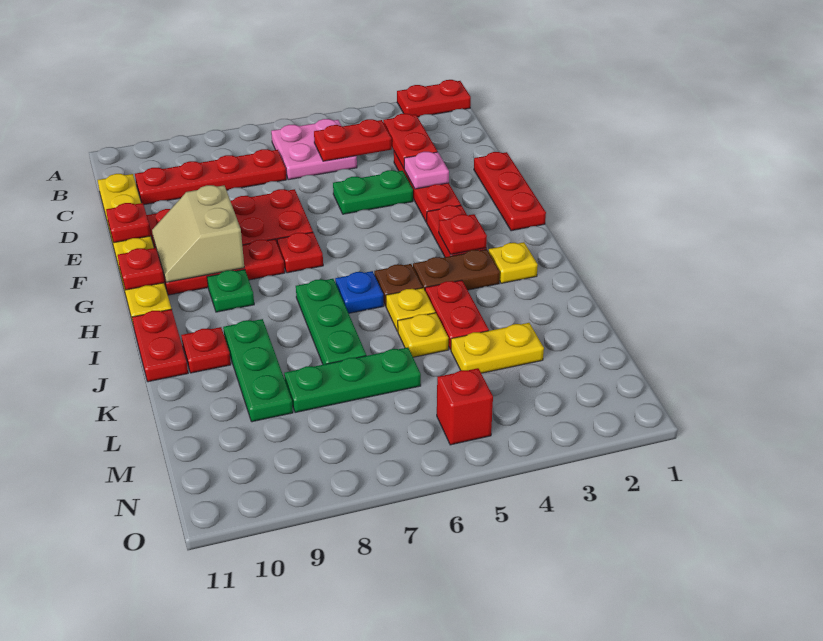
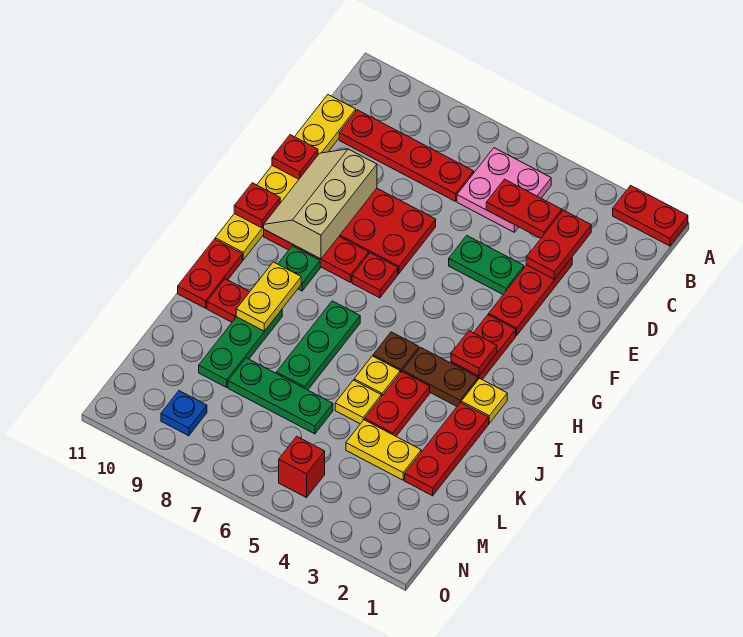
red plate E1:G1 level 1 -> red plate J2:L2 level 1
pink plate E3 level 2 -> none
tan slope F9:G10 level 2 top 9 -> tan slope E9:G10 level 2 top 9
blue plate I6 level 1 -> blue plate N9 level 1
none -> yellow plate I9:J9 level 2

